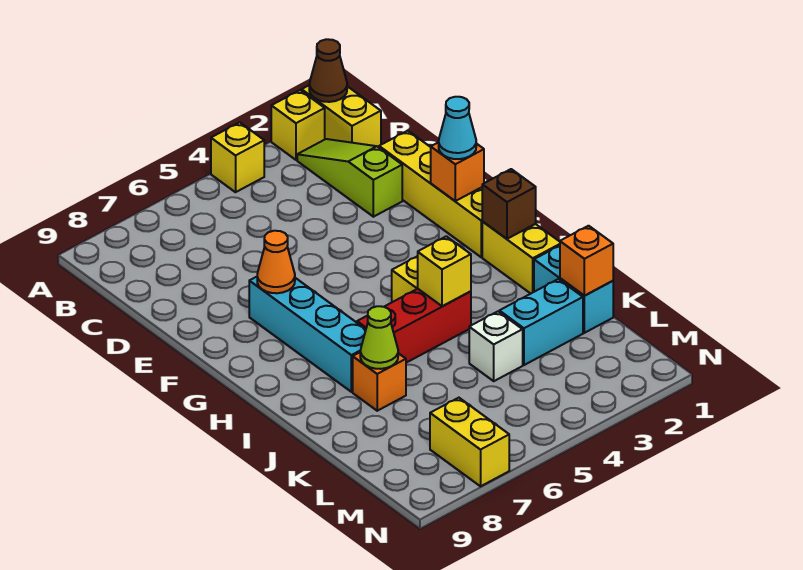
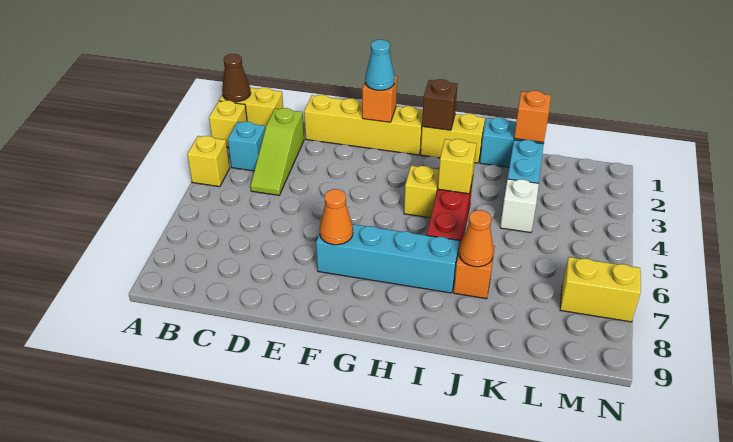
lime slope B2:D2 level 1 top D -> lime slope C2:C4 level 1 top 2
none -> cyan brick B3 level 1
lime cone J7 level 2 -> orange cone J7 level 2

